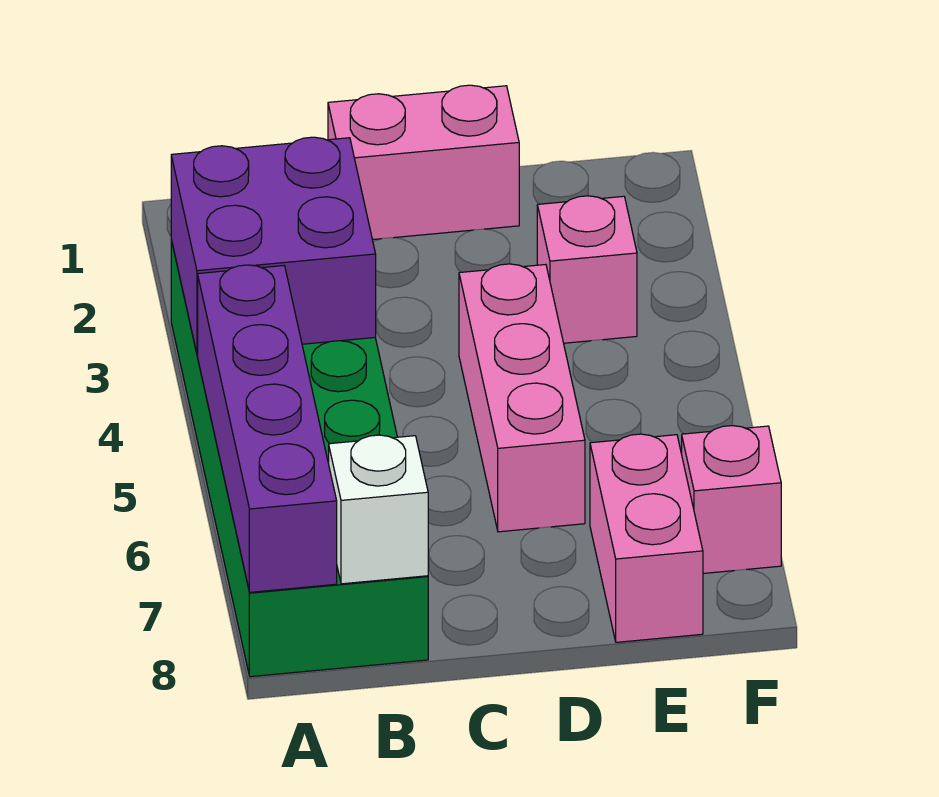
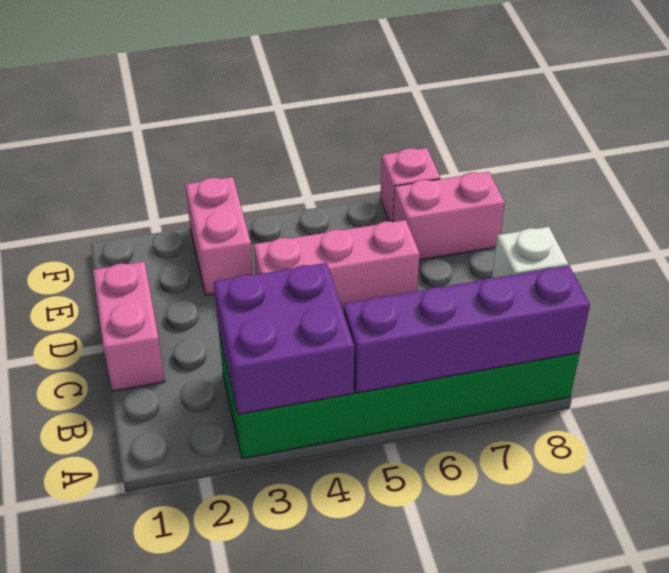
pink brick E3 level 1 -> pink brick E3:F3 level 1

